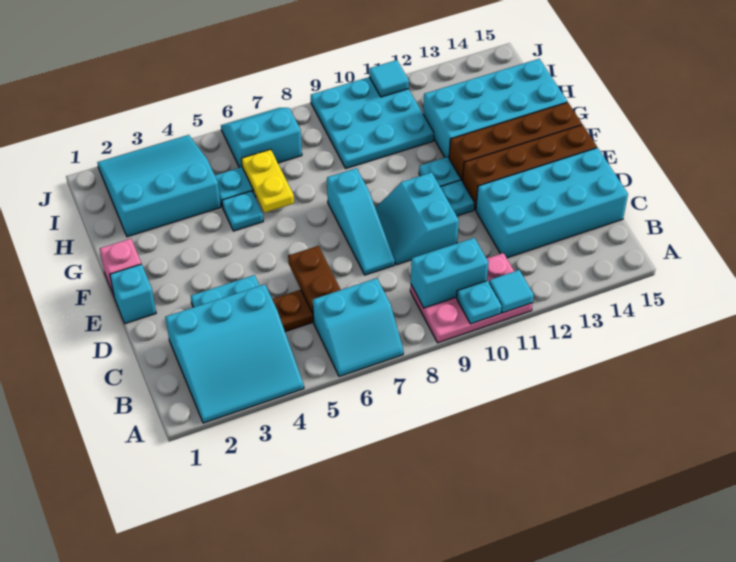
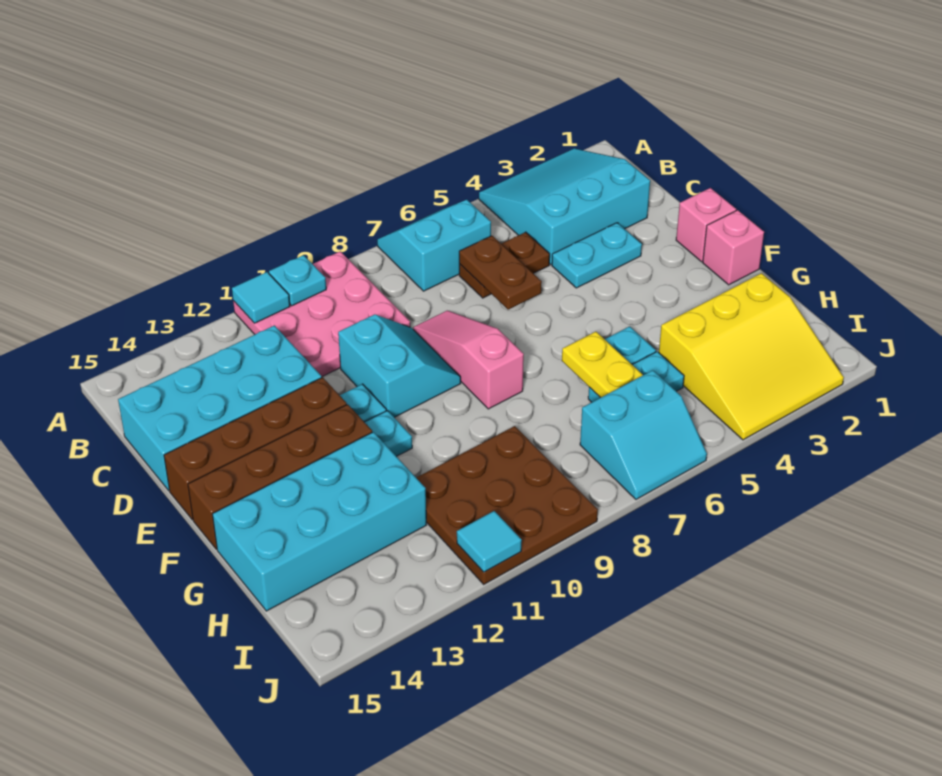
pink plate A9:B11 level 1 -> pink plate A9:C11 level 1
cyan brick B9:B10 level 2 -> none
cyan slope D8:F8 level 1 top F -> pink slope D8:F8 level 1 top F
cyan brick E1 level 1 -> pink brick E1 level 1
cyan slope H2:J4 level 1 top H -> yellow slope H2:J4 level 1 top H
cyan plate H9:J11 level 1 -> brown plate H9:J11 level 1

